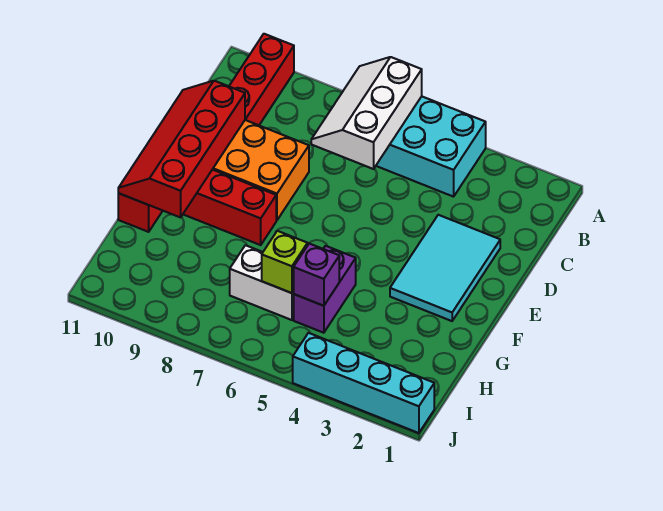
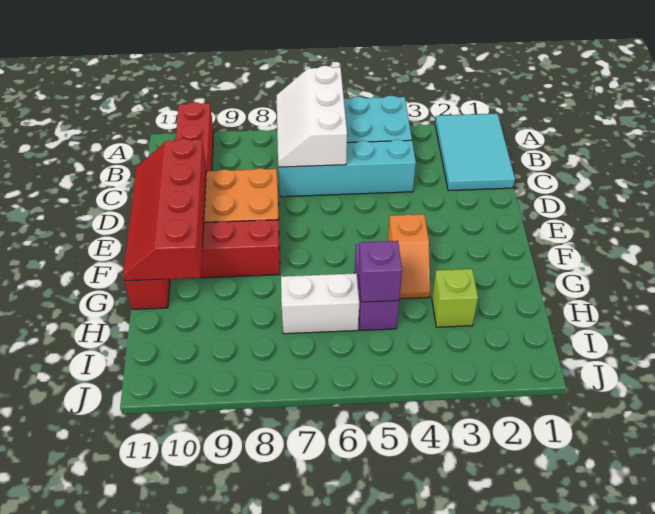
cyan tile D2:F3 level 1 -> cyan tile A1:C2 level 1
none -> orange slope F4:G4 level 1 top F
lime brick H6 level 2 -> lime brick H3 level 1
cyan brick J1:J4 level 1 -> cyan brick C4:C7 level 1

